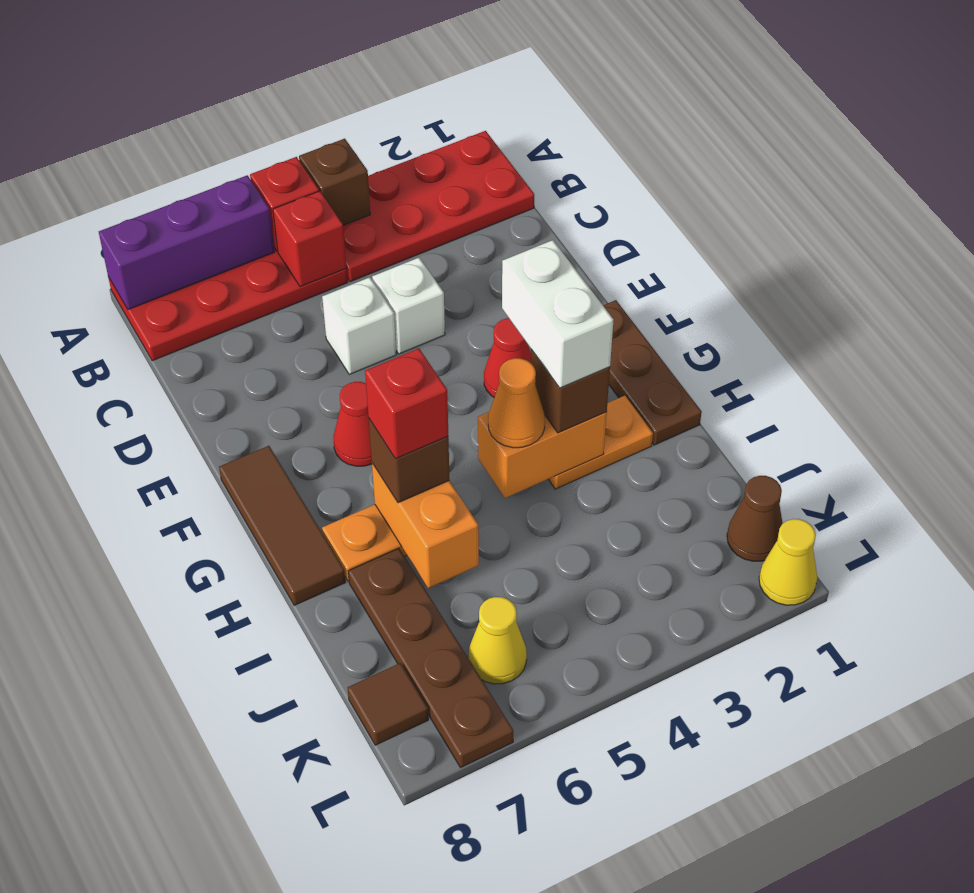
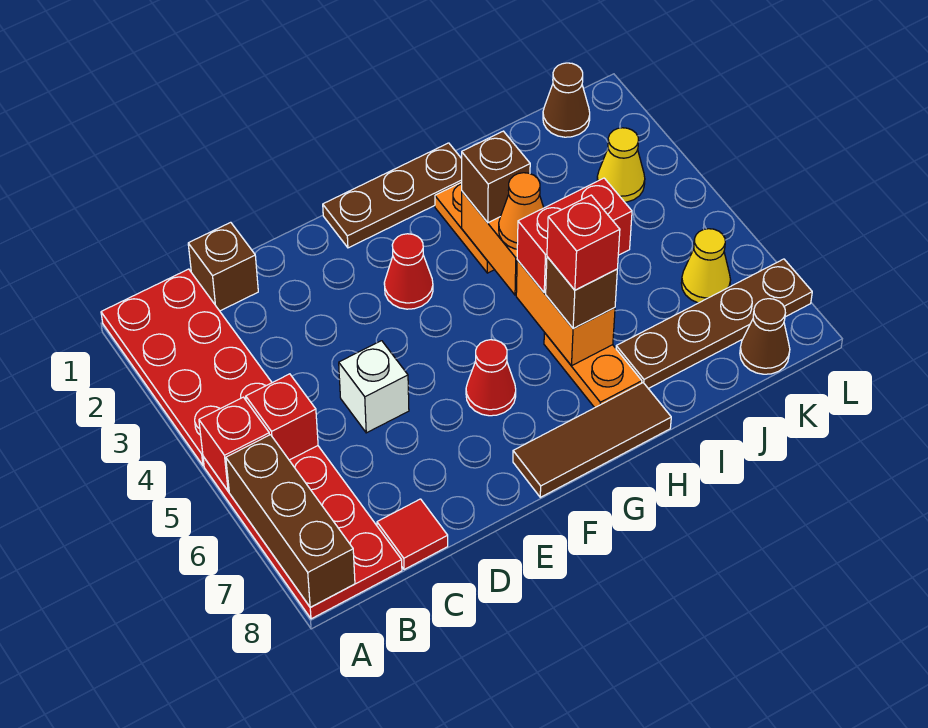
brown brick A4 level 2 -> brown brick C1 level 1
purple brick A6:A8 level 2 -> brown brick A6:A8 level 2
none -> red tile C8 level 1
white brick D4 level 1 -> none
white brick G3:H3 level 4 -> none
none -> red brick H5:I5 level 3
orange brick H6:I6 level 2 -> orange brick H5:H6 level 2
brown tile K8 level 1 -> brown cone K8 level 1
yellow cone L1 level 1 -> yellow cone K3 level 1

